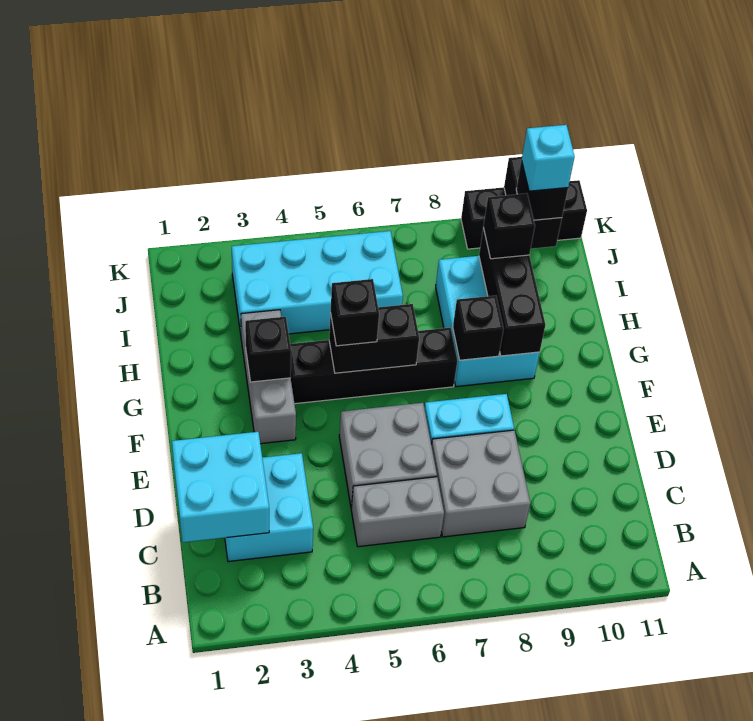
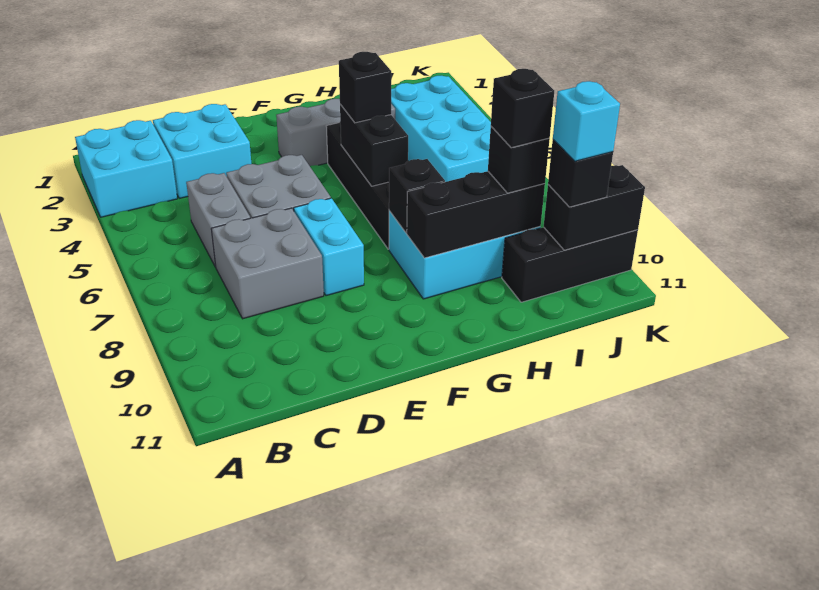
cyan brick C1:D2 level 2 -> cyan brick A2:B3 level 1
black brick G3 level 2 -> black brick I9 level 4
black brick K9:K11 level 1 -> black brick I10:K10 level 1

